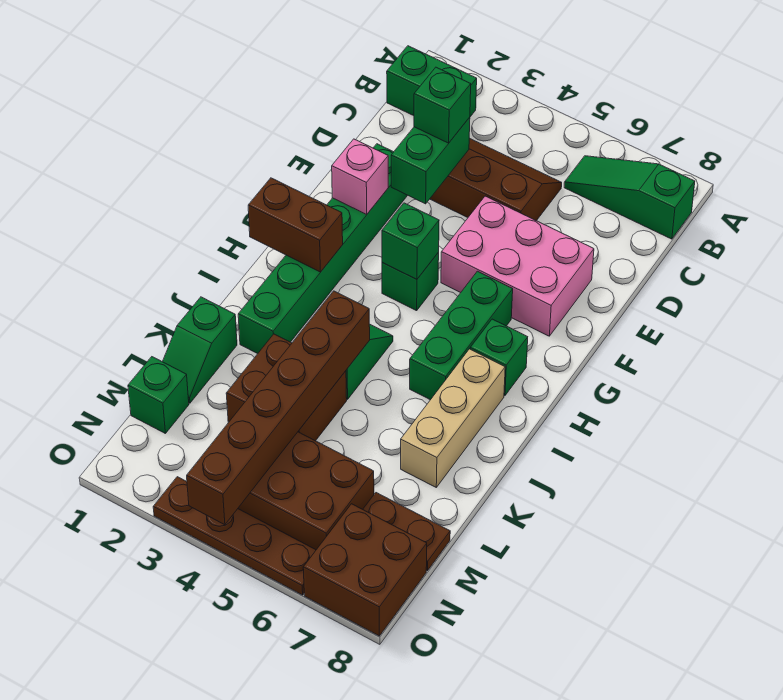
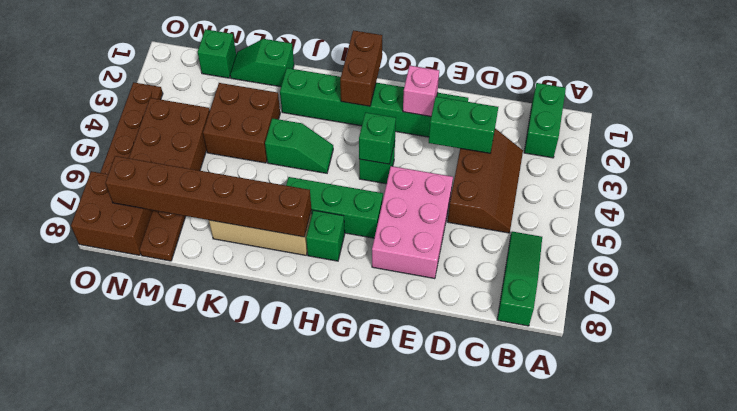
green brick D3 level 3 -> none
brown brick J4:O4 level 2 -> brown brick I7:N7 level 2

